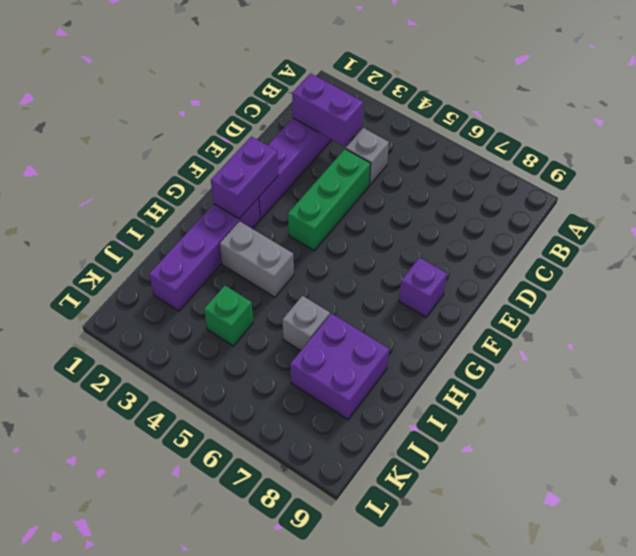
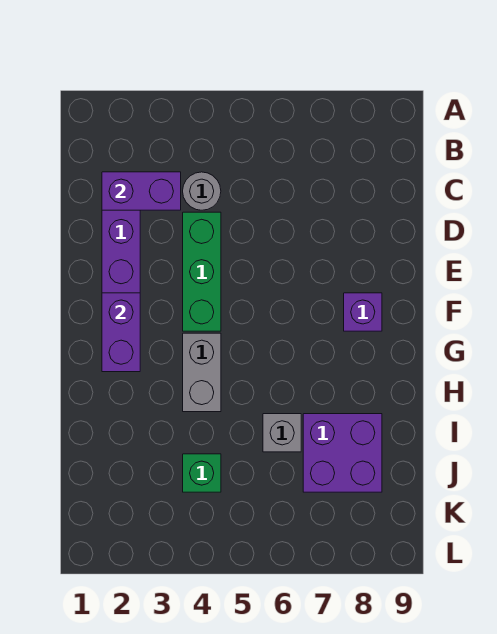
grey brick C4 level 1 -> grey round brick C4 level 1
purple brick G2:J2 level 1 -> none
grey brick H3:H4 level 1 -> grey brick G4:H4 level 1

